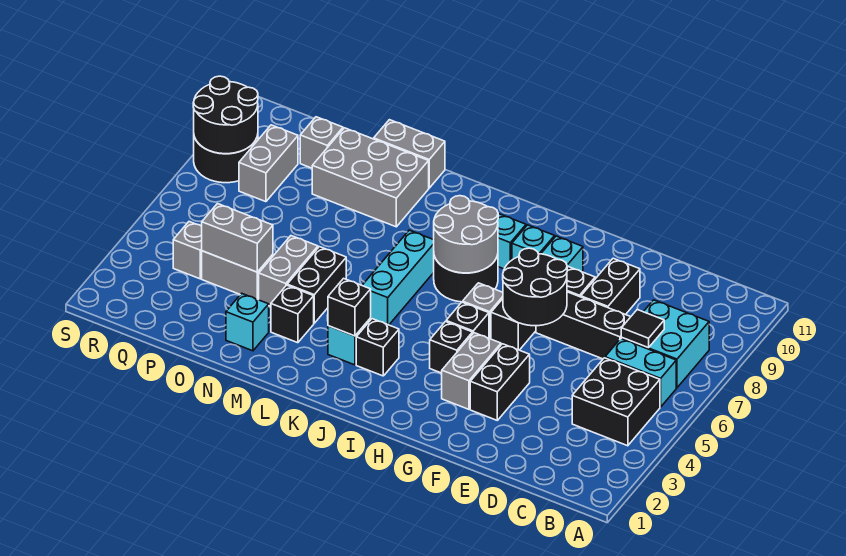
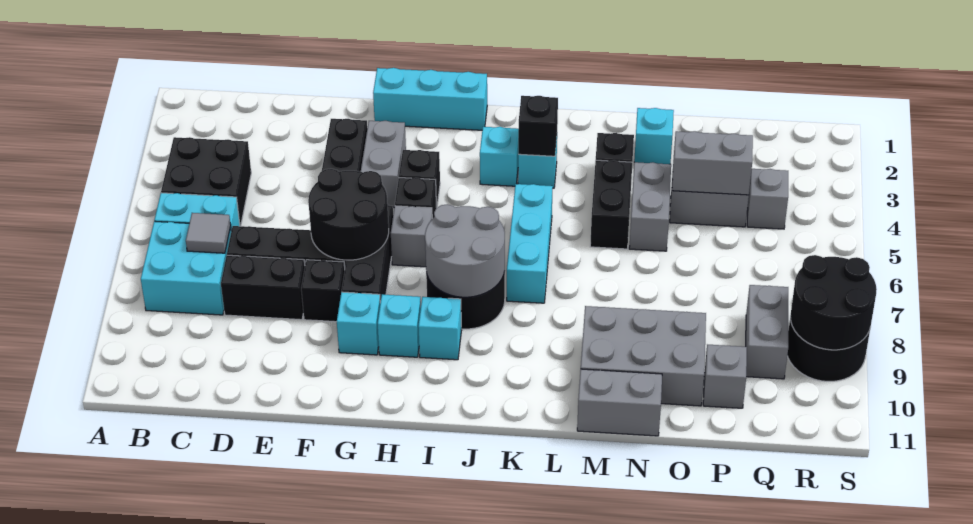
black tile C7 level 2 -> grey tile C7 level 2
black brick E8:E9 level 1 -> black brick D8:E8 level 1
none -> cyan brick G1:I1 level 1
black brick J3 level 1 -> cyan brick J3 level 1

